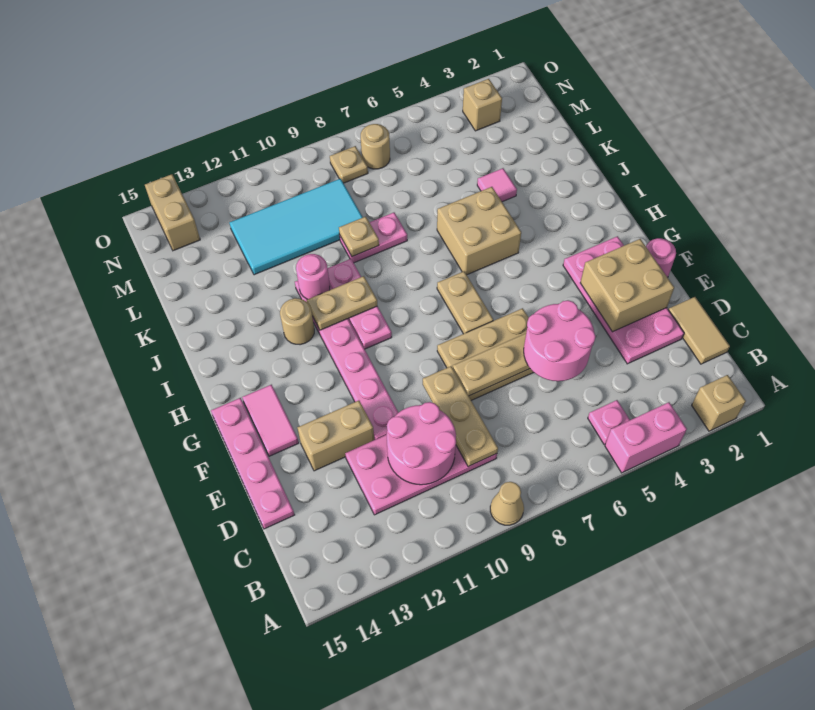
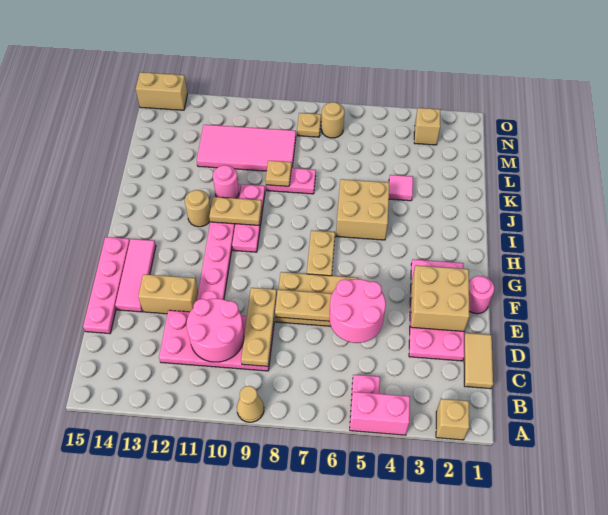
pink tile F14:G14 level 1 -> pink tile E14:G14 level 1
cyan tile L9:M12 level 1 -> pink tile L9:M12 level 1
tan brick N14:O14 level 1 -> tan brick O14:O15 level 1

